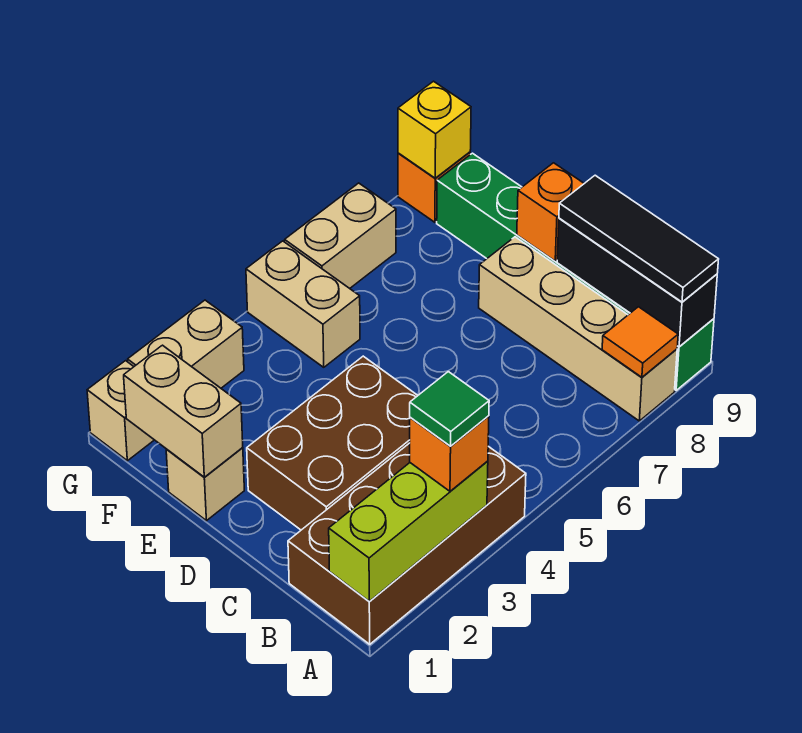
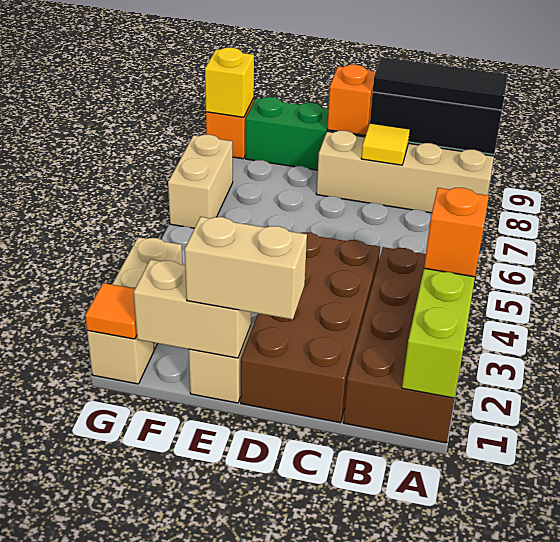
green tile A3 level 4 -> none
orange tile A8 level 2 -> orange tile G1 level 2
brown brick C2:D4 level 1 -> brown brick C1:D4 level 1
none -> yellow tile C8 level 2
tan brick F5:G5 level 1 -> tan brick D1:E1 level 3

